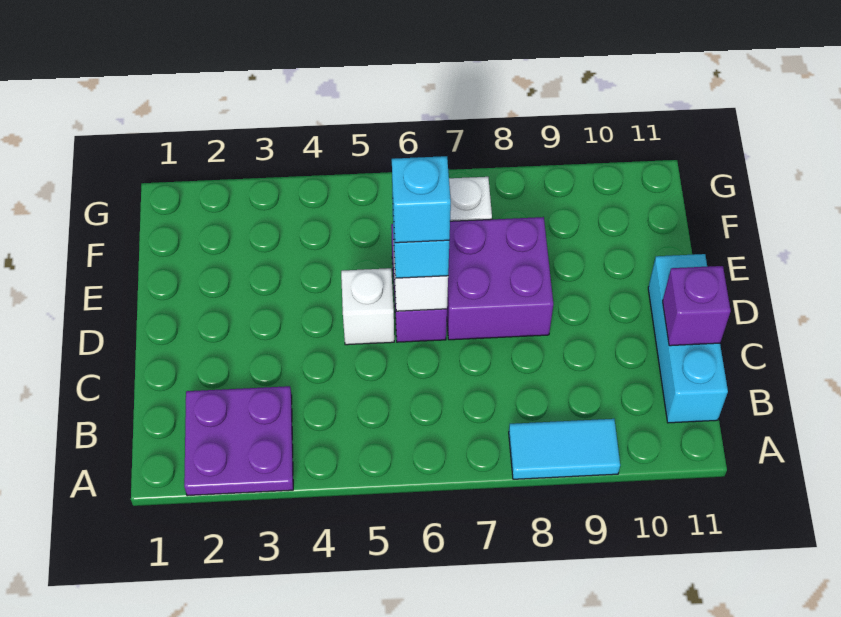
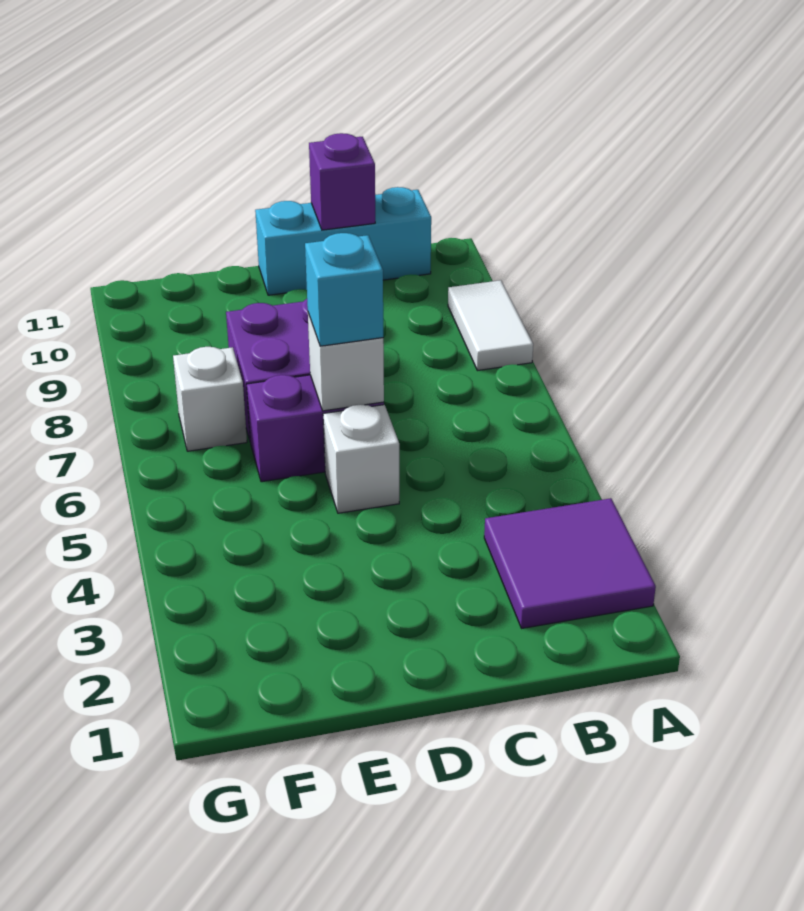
purple plate A2:B3 level 1 -> purple tile A2:B3 level 1
cyan tile A8:A9 level 1 -> white tile A8:A9 level 1
cyan brick D6 level 4 -> none

